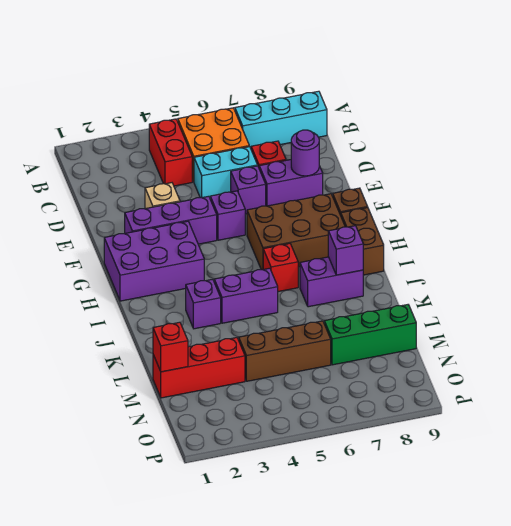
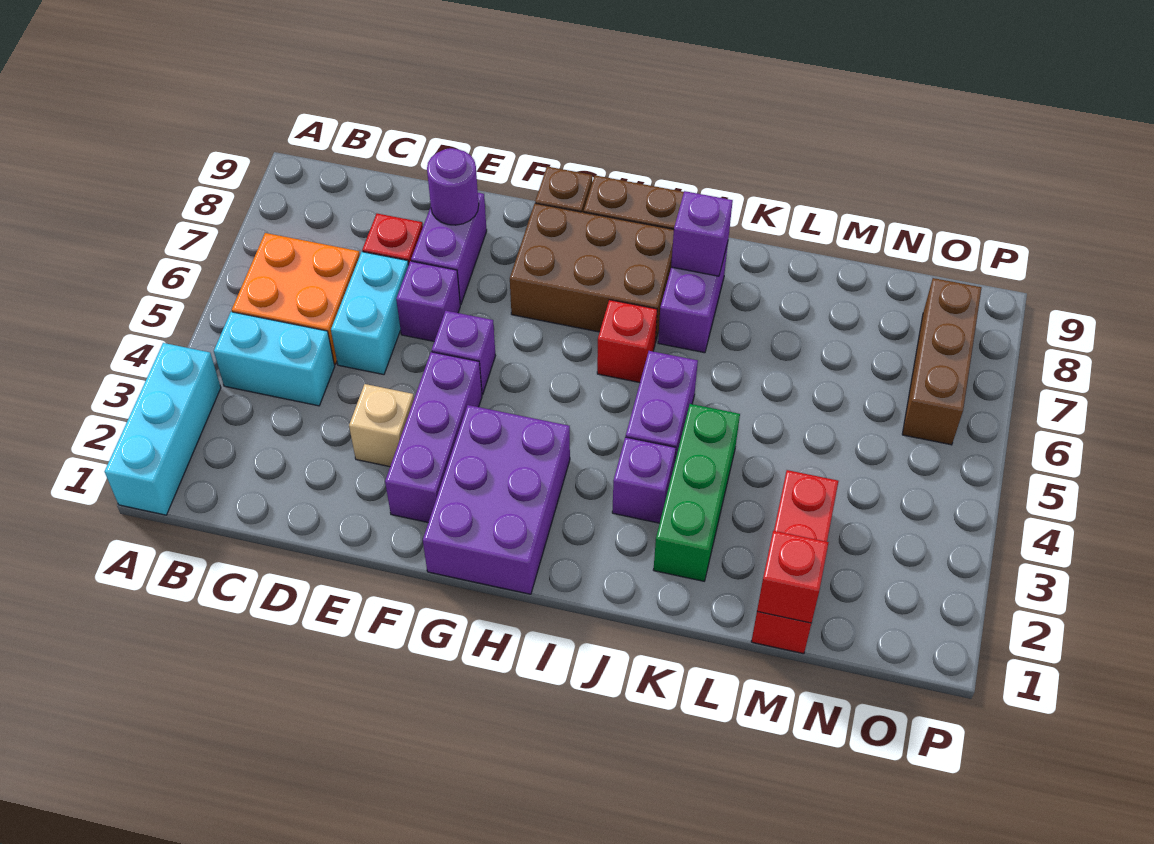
red brick B4:C4 level 1 -> cyan brick B4:C4 level 1
cyan brick B7:B9 level 1 -> cyan brick A1:A3 level 1
brown brick G6:H8 level 1 -> brown brick G7:I8 level 1
brown brick M4:M6 level 1 -> brown brick O6:O8 level 1
green brick M7:M9 level 1 -> green brick K2:K4 level 1

